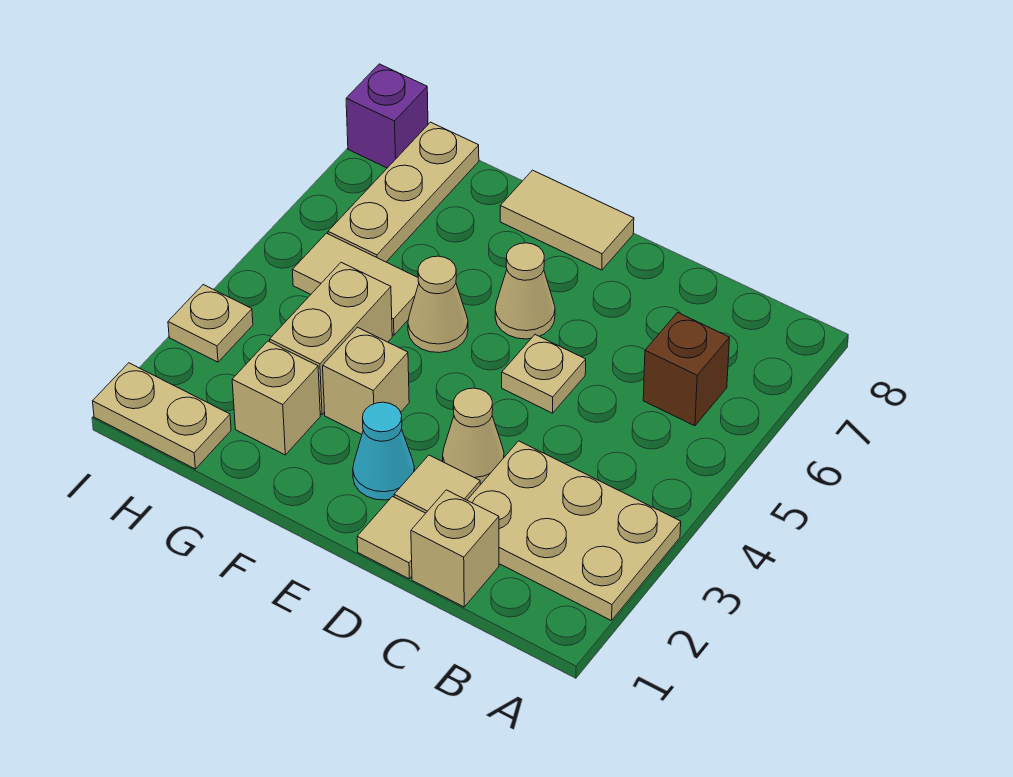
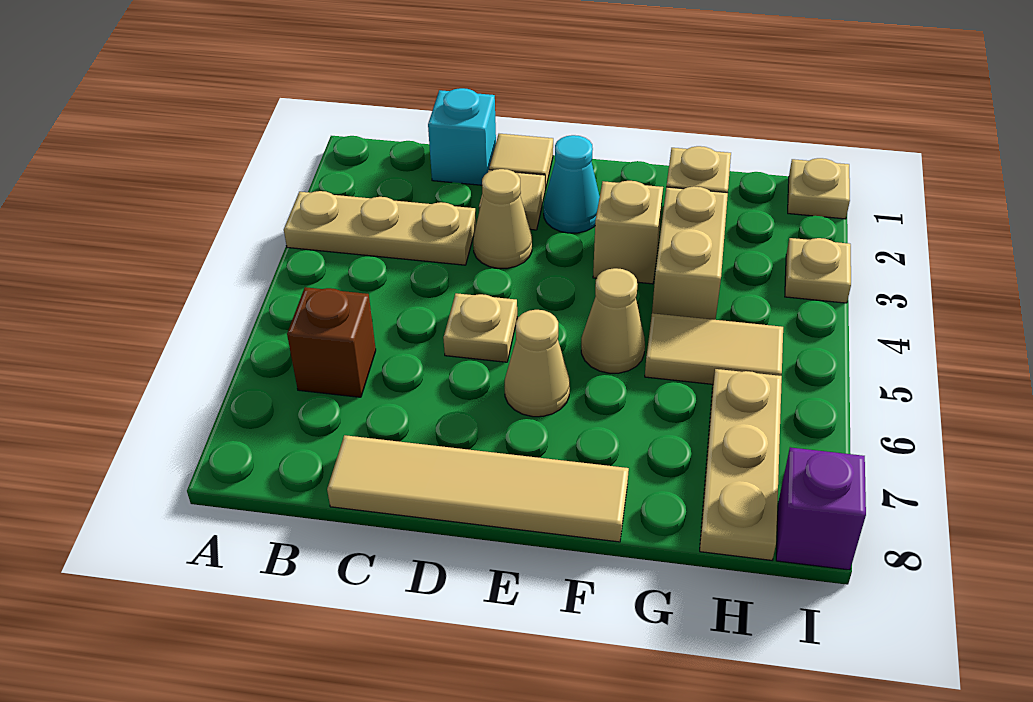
tan plate A2:C3 level 1 -> tan plate A3:C3 level 1
tan brick C1 level 1 -> cyan brick C1 level 1
tan tile E8:F8 level 1 -> tan tile C8:F8 level 1
tan plate H1:I1 level 1 -> tan plate I1 level 1

